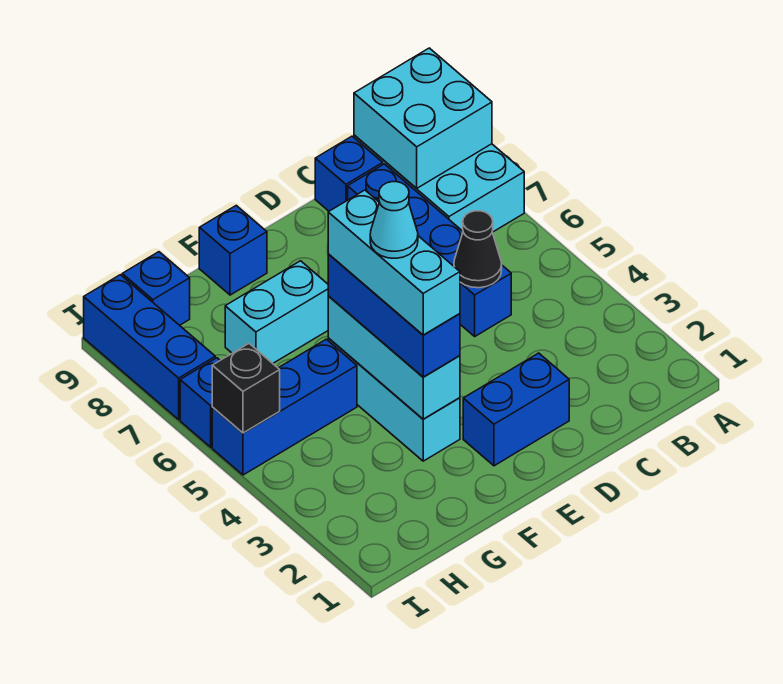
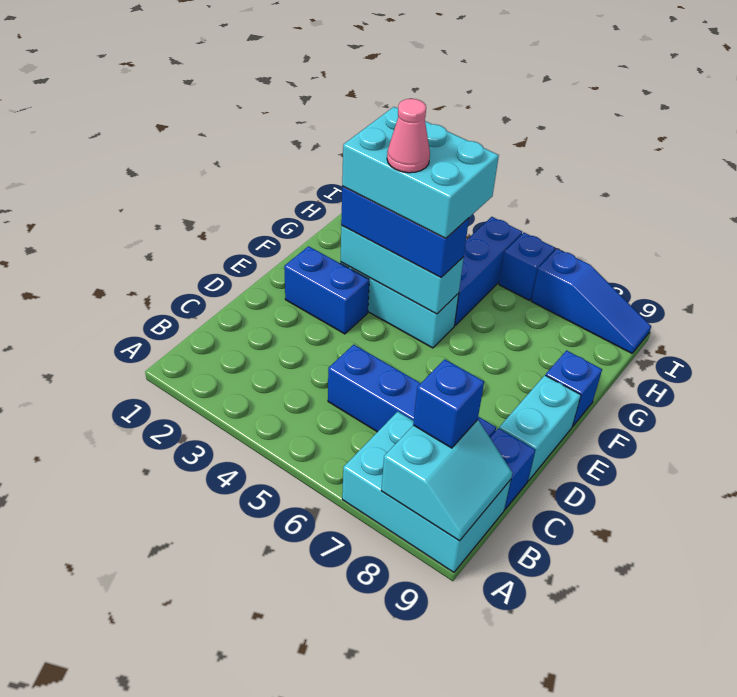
cyan brick A8:B9 level 2 -> cyan slope A8:B9 level 2 top 8
black cone C5 level 2 -> none
blue brick D2:E2 level 1 -> blue brick E2:E3 level 1
cyan brick F3:F5 level 4 -> cyan brick F3:G5 level 4
cyan cone F4 level 5 -> pink cone F4 level 5
cyan brick F7:G7 level 1 -> cyan brick D9:E9 level 1
blue brick H9 level 1 -> blue brick B8 level 3
black brick I5 level 2 -> none
blue brick I7:I9 level 1 -> blue slope I7:I9 level 1 top 7

